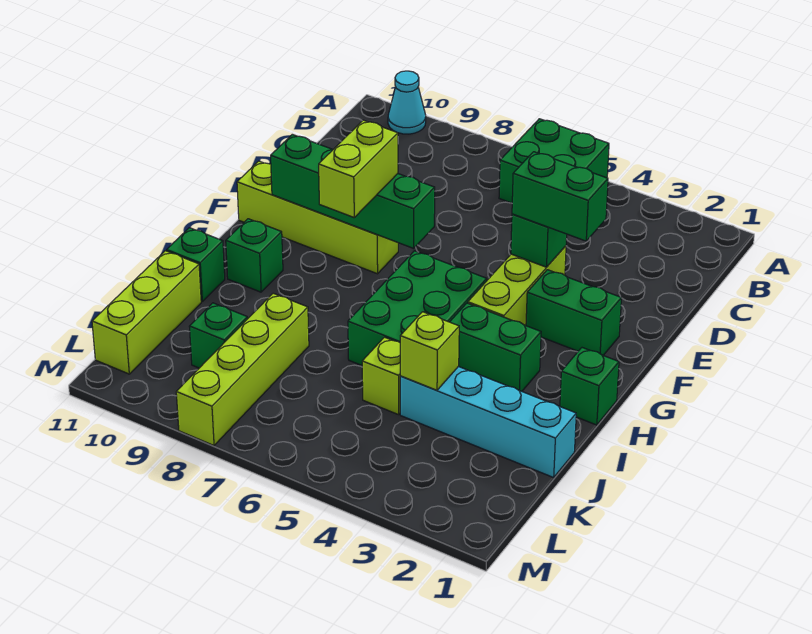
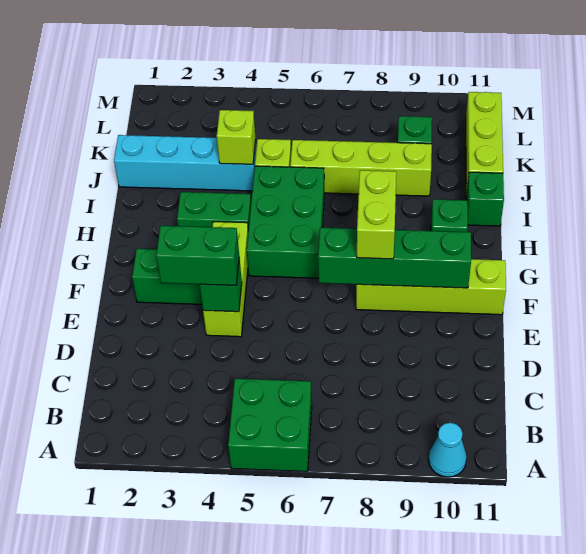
green brick H1 level 1 -> none
lime brick J8:M8 level 1 -> lime brick J6:J9 level 1

